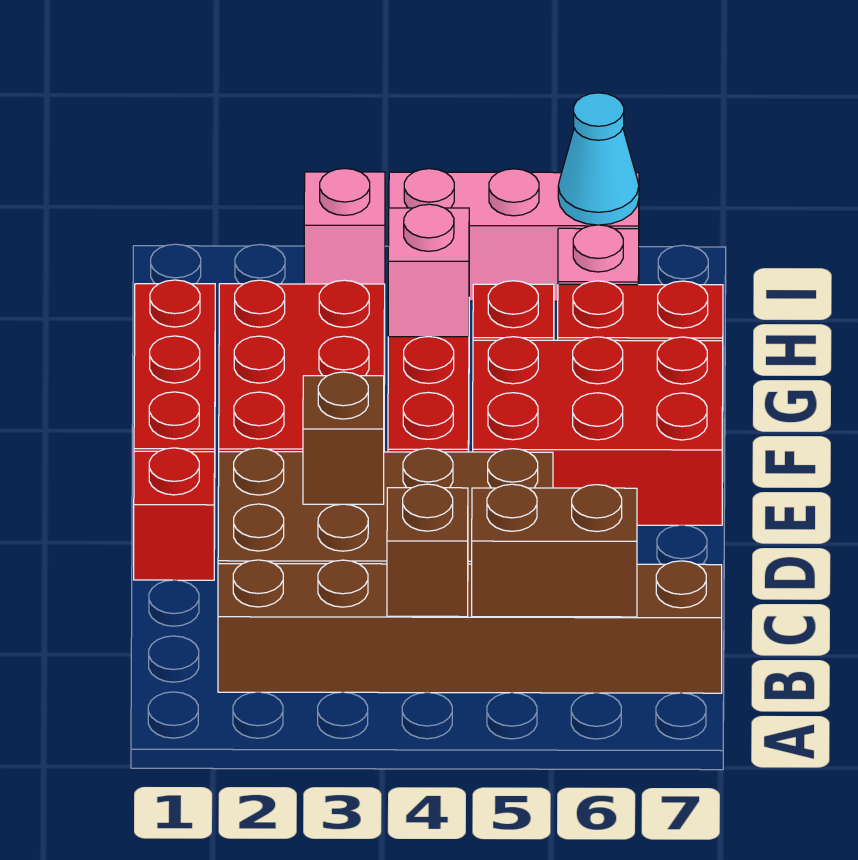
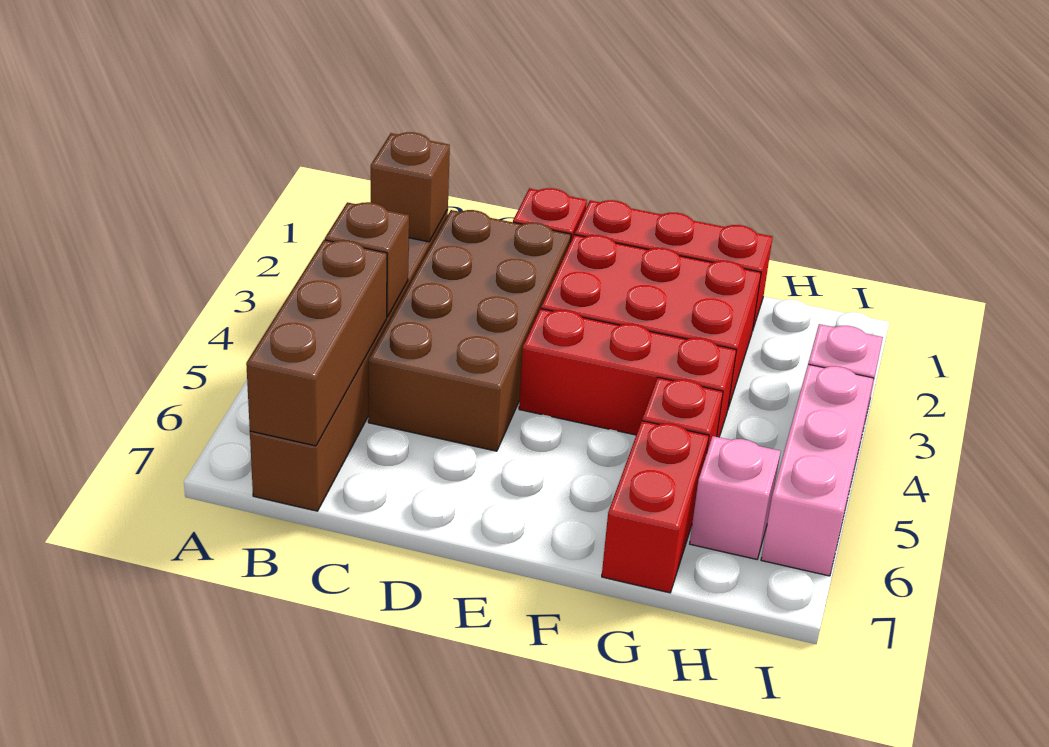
brown brick B5:B6 level 2 -> brown brick B5:B7 level 2
brown brick D3 level 2 -> brown brick B2 level 2
red brick E5:F7 level 1 -> none
pink brick G4 level 2 -> none
cyan cone I6 level 2 -> none

